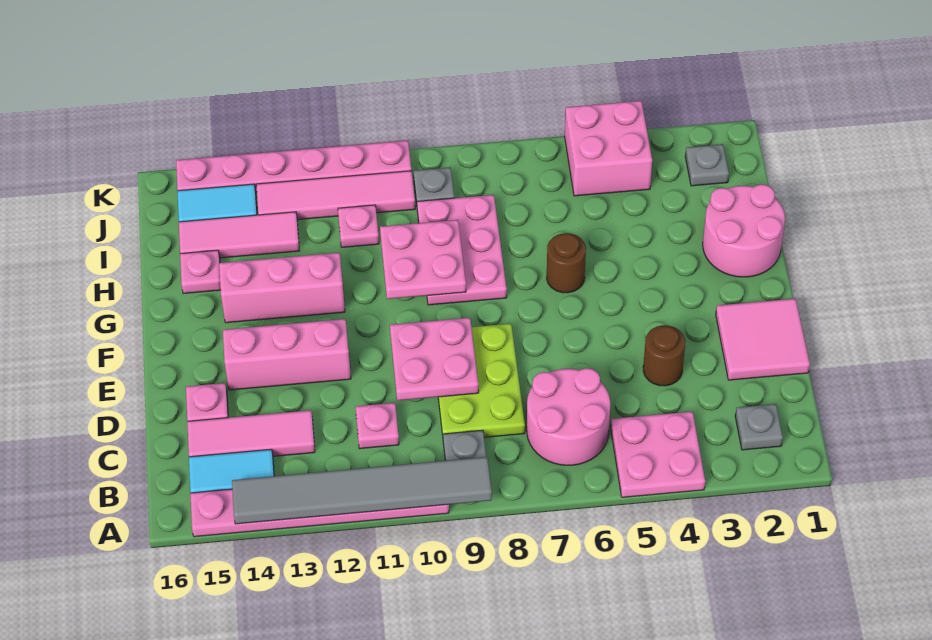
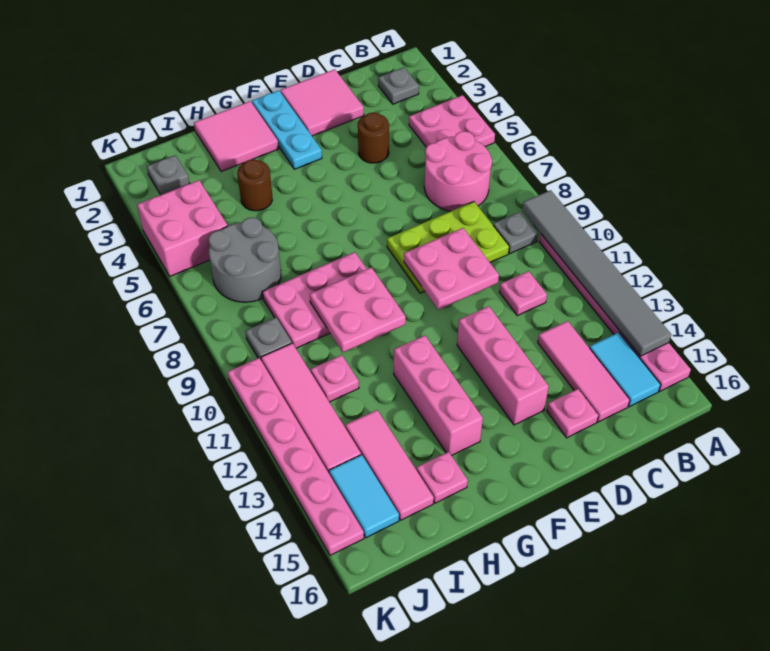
none -> cyan plate F1:F3 level 1
pink round brick G1:H2 level 1 -> pink tile G1:H2 level 1
brown round brick G6 level 1 -> brown round brick H4 level 1
none -> grey round brick I6:J7 level 1

